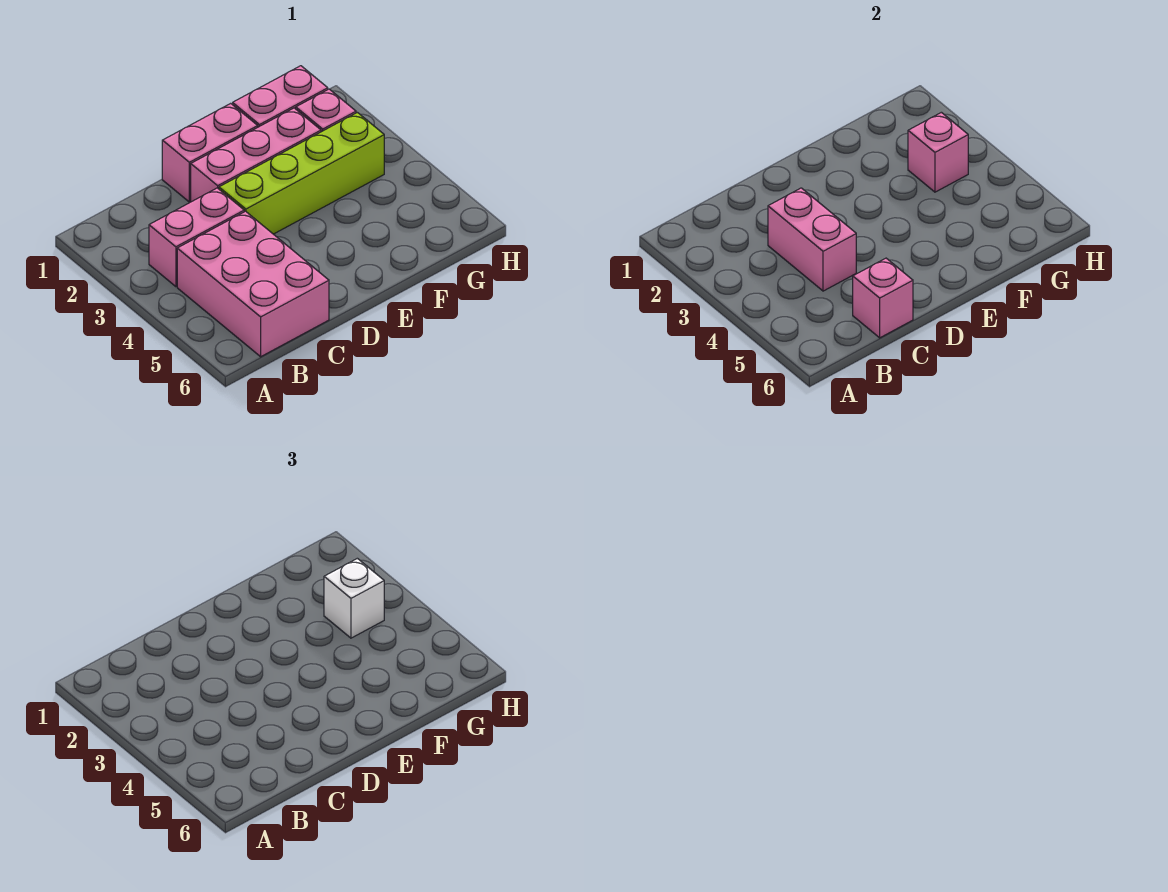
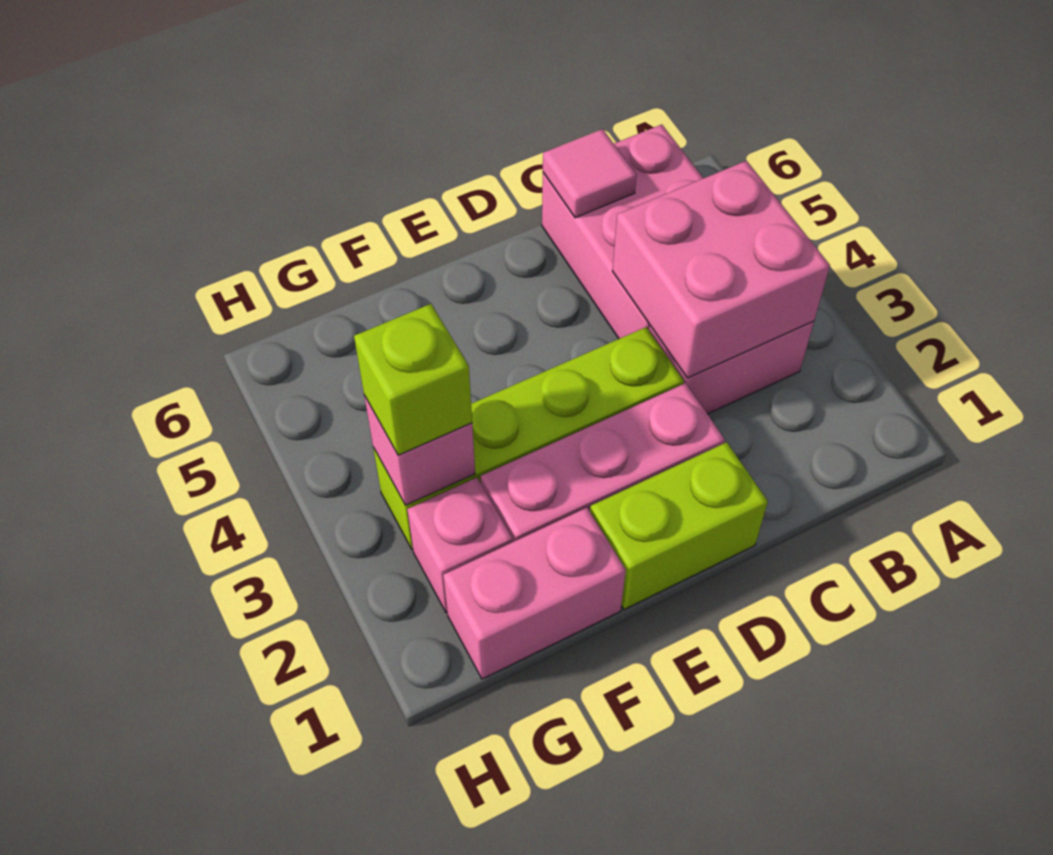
pink brick C3:C4 level 2 -> pink brick B3:C4 level 2
pink brick C6 level 2 -> pink tile C6 level 2
pink brick D1:E1 level 1 -> lime brick D1:E1 level 1
white brick G3 level 3 -> lime brick G3 level 3

